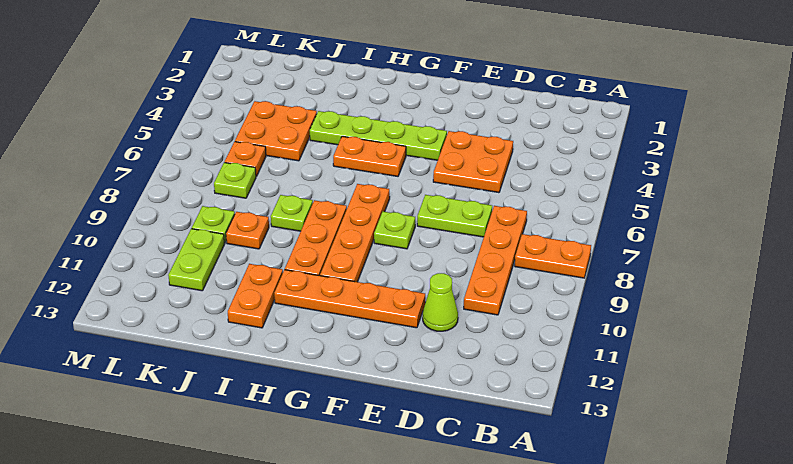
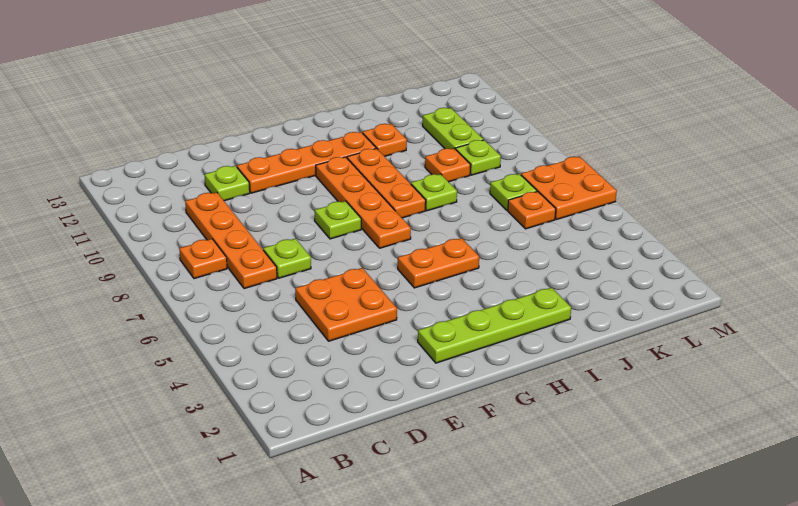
orange plate A8:B8 level 1 -> orange plate B8 level 1
lime plate D7:E7 level 1 -> lime plate D7 level 1
lime cone D11 level 1 -> lime plate D11 level 1
lime plate F4:I4 level 1 -> lime plate F2:I2 level 1
orange plate I11:I12 level 1 -> orange plate I11 level 1
orange plate J4:K5 level 1 -> orange plate L6:M7 level 1

